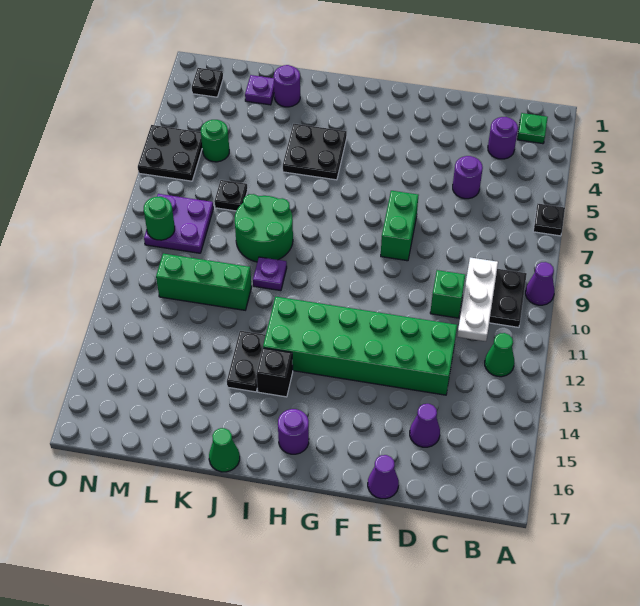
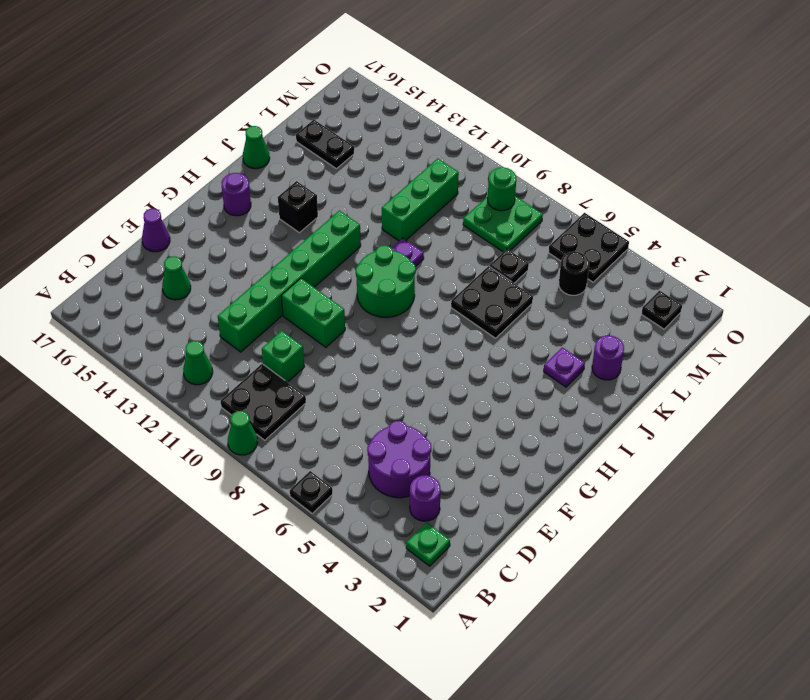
purple cone A9 level 1 -> green cone A9 level 1
white plate C9:C11 level 2 -> none
purple round brick D5 level 1 -> purple round brick C4:D5 level 1
green brick D12:I13 level 1 -> green brick D12:I12 level 1
purple cone D15 level 1 -> green cone D15 level 1
green brick F7:F8 level 1 -> green brick F10:F11 level 1
black plate I4:J5 level 1 -> black plate J6:K7 level 1
green round brick J8:K9 level 1 -> green round brick H9:I10 level 1
black plate J13:J14 level 1 -> black plate L15:L16 level 1
purple plate L2 level 1 -> purple plate J3 level 1
green round brick M5 level 1 -> black round brick M5 level 1
purple plate M8:N9 level 1 -> green plate M8:N9 level 1

